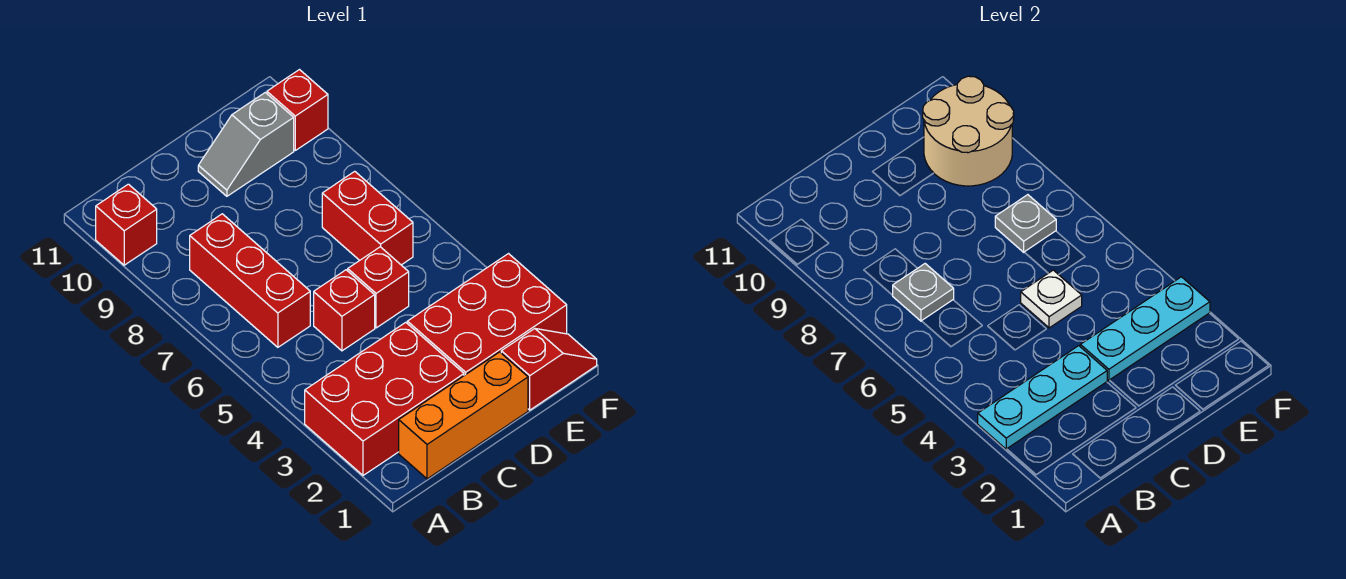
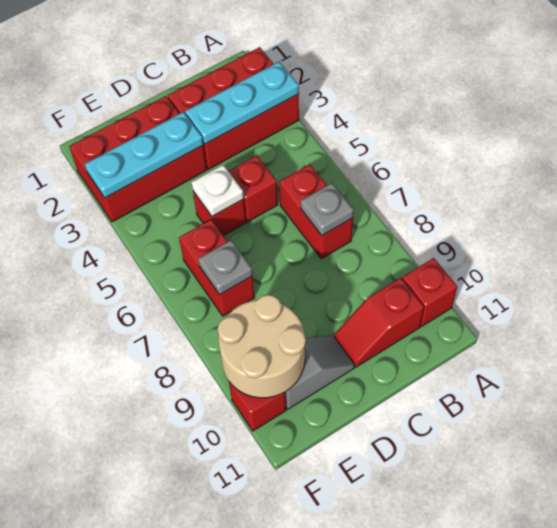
orange brick B1:D1 level 1 -> none
red brick B6:B8 level 1 -> red brick B6:B7 level 1
red slope E1:F1 level 1 top E -> red slope B10:C10 level 1 top B

